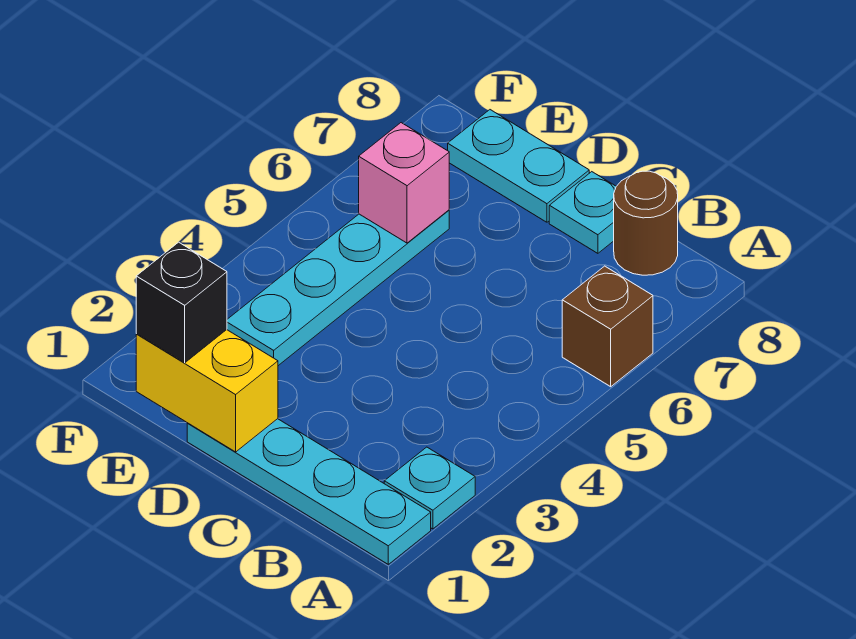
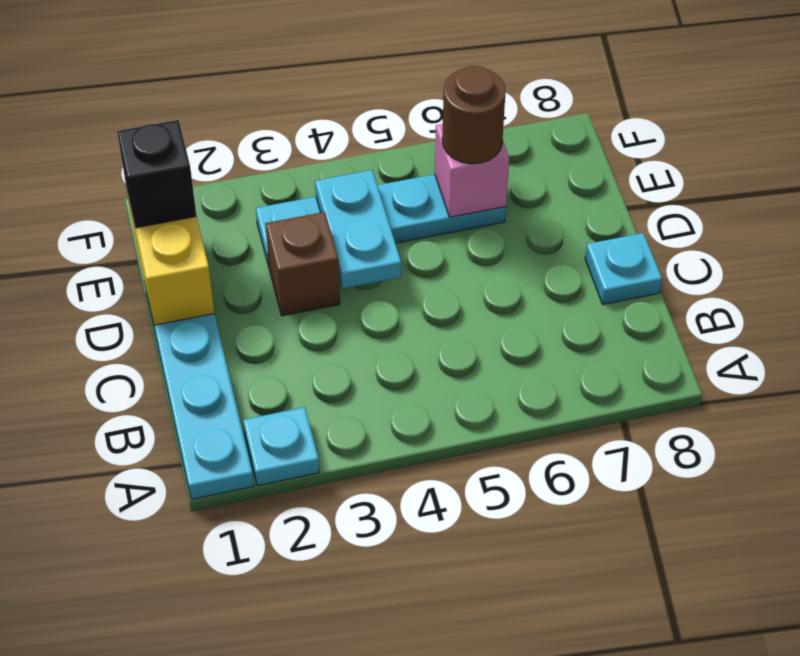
brown brick A6 level 1 -> brown brick D3 level 1
brown round brick B8 level 1 -> brown round brick E6 level 3
cyan plate D8:E8 level 1 -> cyan plate D4:E4 level 2

